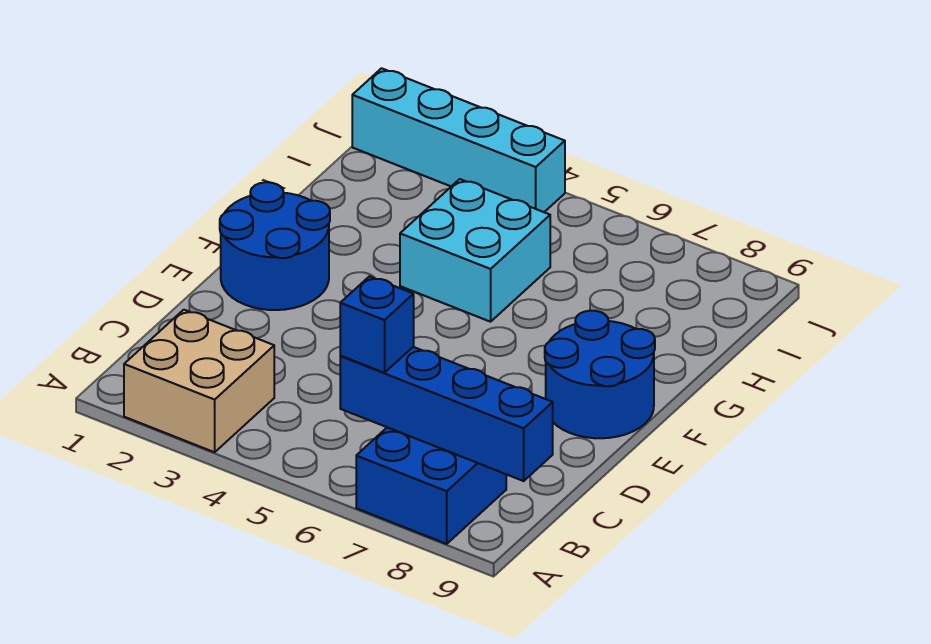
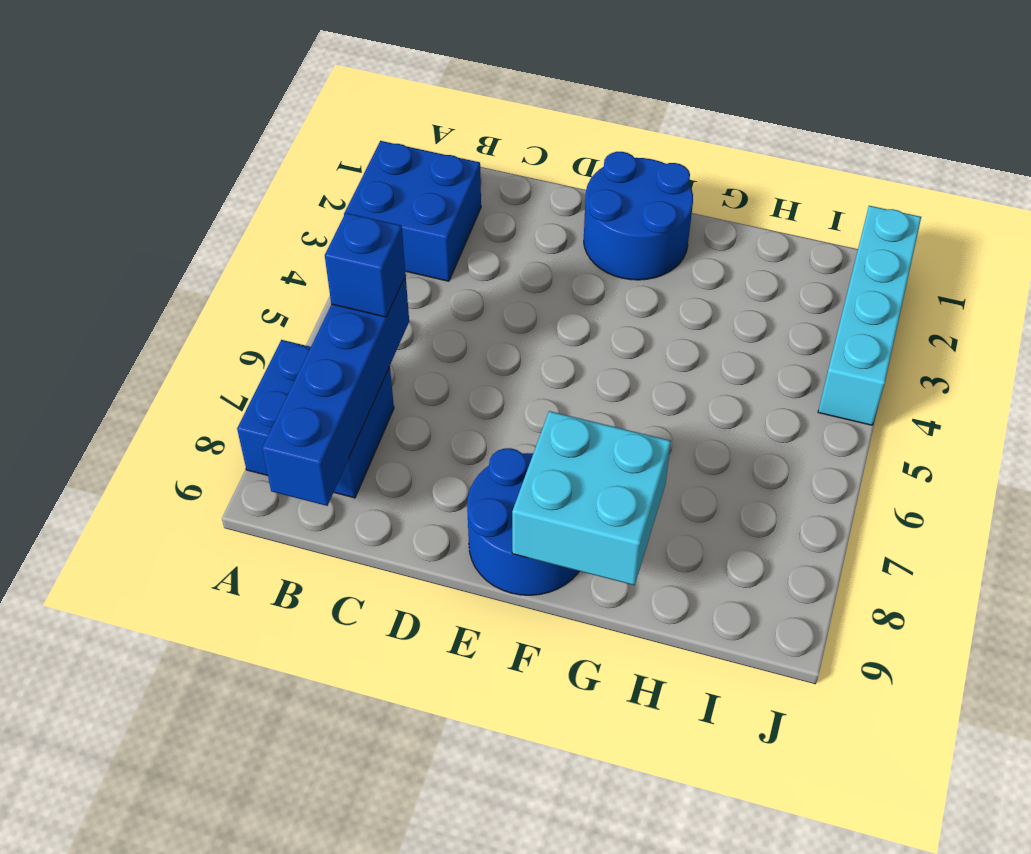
tan brick A2:B3 level 1 -> blue brick A2:B3 level 1
cyan brick G4:H5 level 1 -> cyan brick F8:G9 level 2

